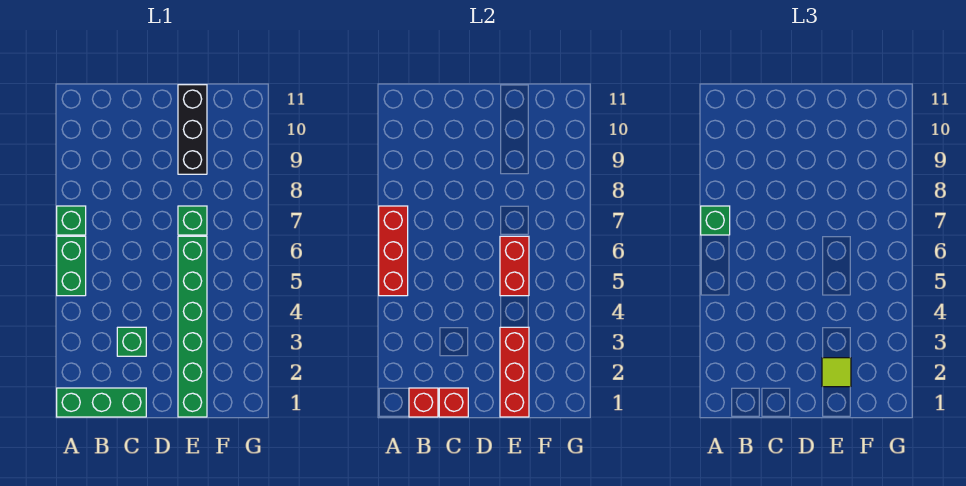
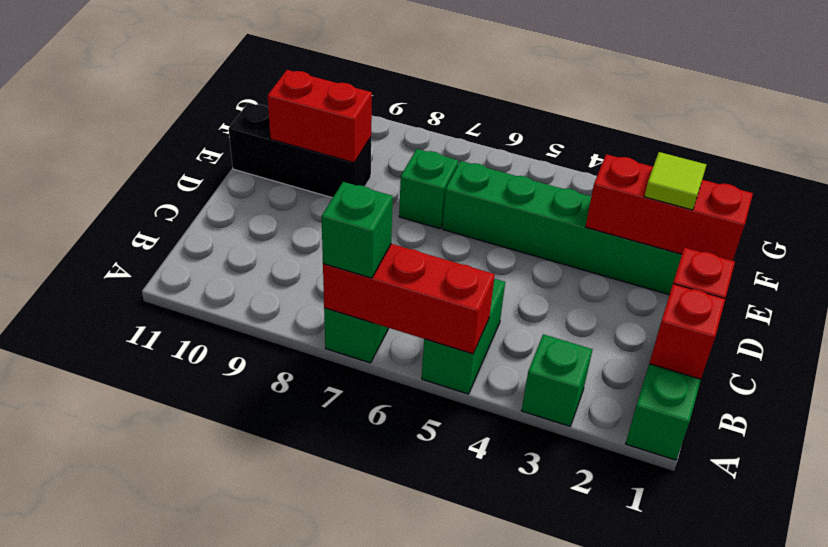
green brick A5:A6 level 1 -> green brick A5:B5 level 1
green brick C3 level 1 -> green brick A3 level 1
red brick E5:E6 level 2 -> red brick E9:E10 level 2

